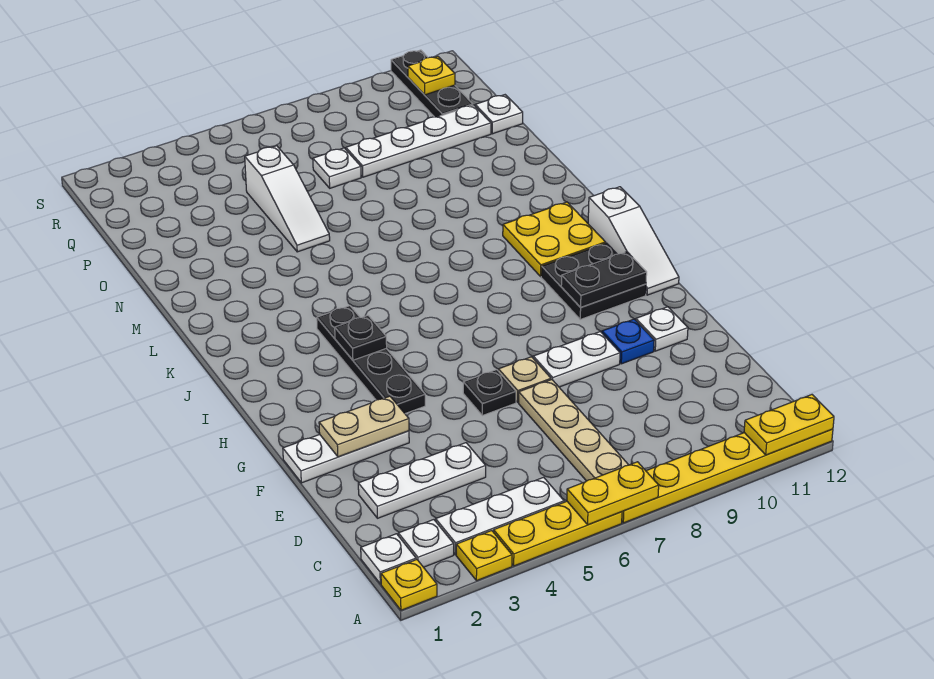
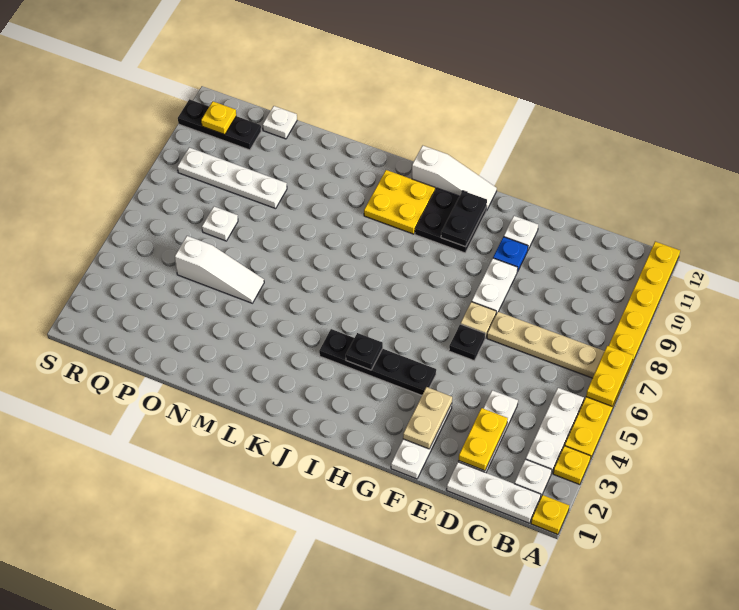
yellow plate A11:A12 level 2 -> yellow plate D2:D3 level 2
white plate B1 level 1 -> white plate B1:D1 level 1
white plate P8:P11 level 1 -> white plate O9:R9 level 1

